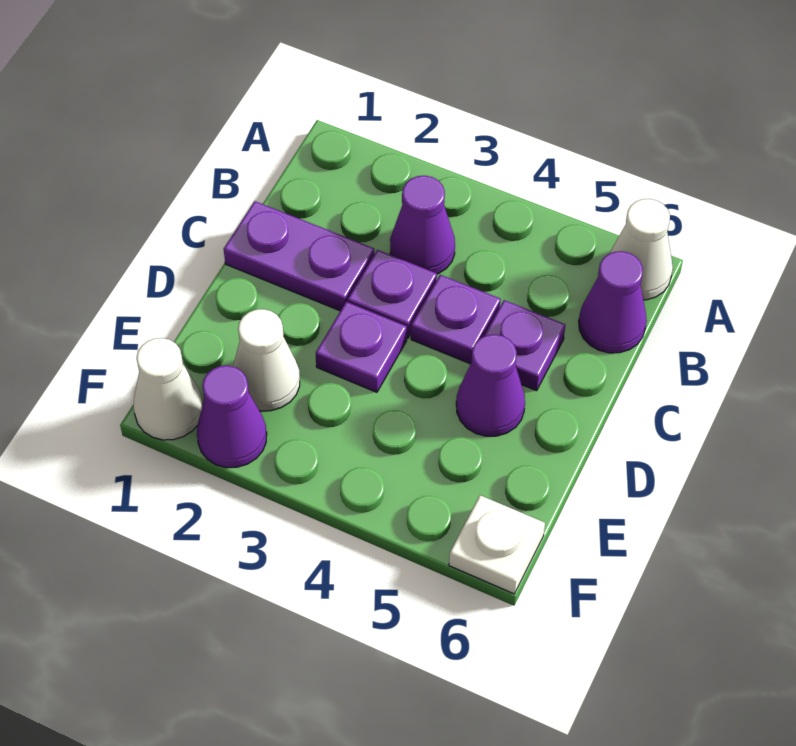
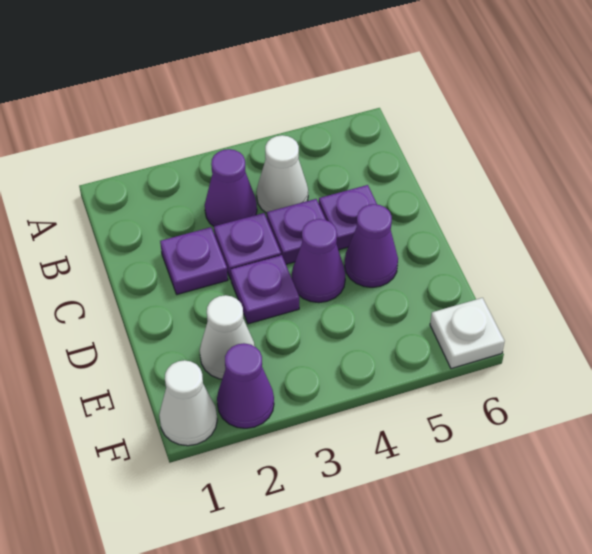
white cone A6 level 1 -> white cone B4 level 1
purple cone B6 level 1 -> purple cone D4 level 1
purple plate C1:C2 level 1 -> purple plate C2 level 1

